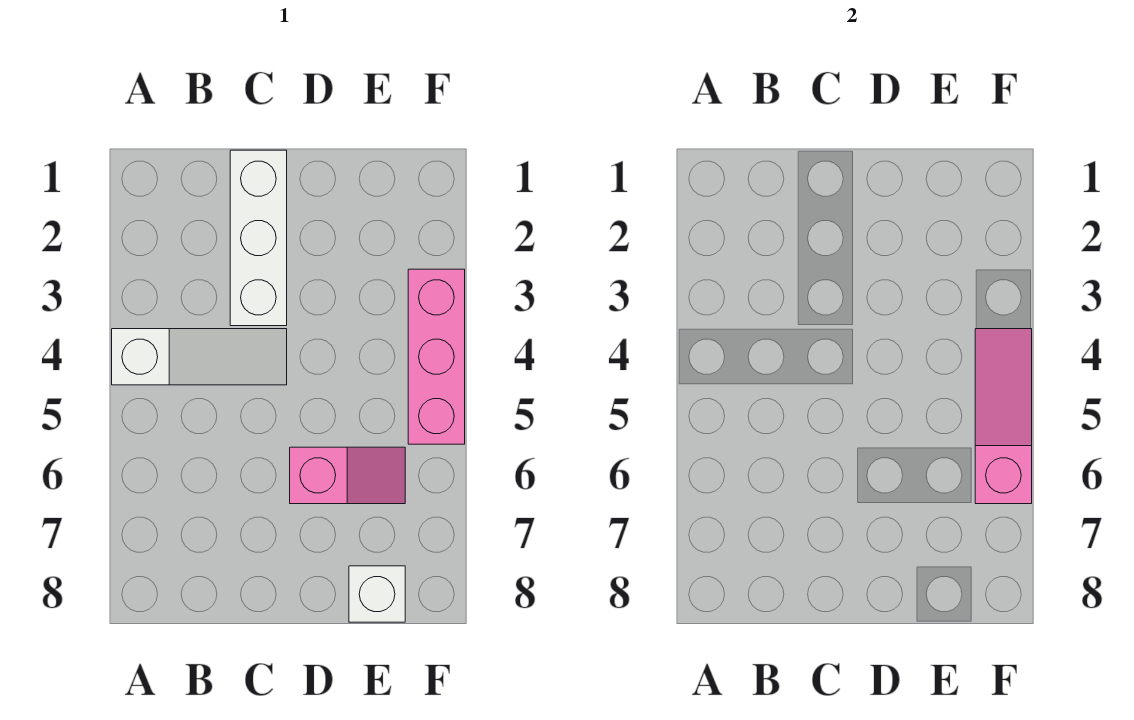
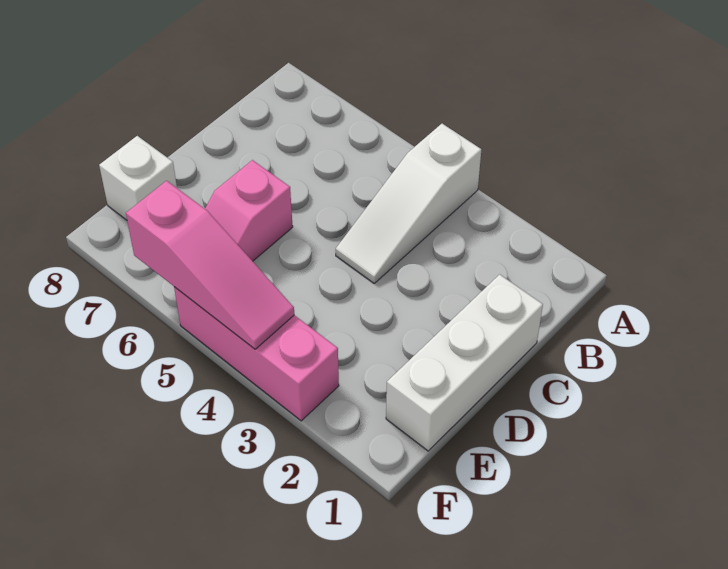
white brick C1:C3 level 1 -> white brick C1:E1 level 1

